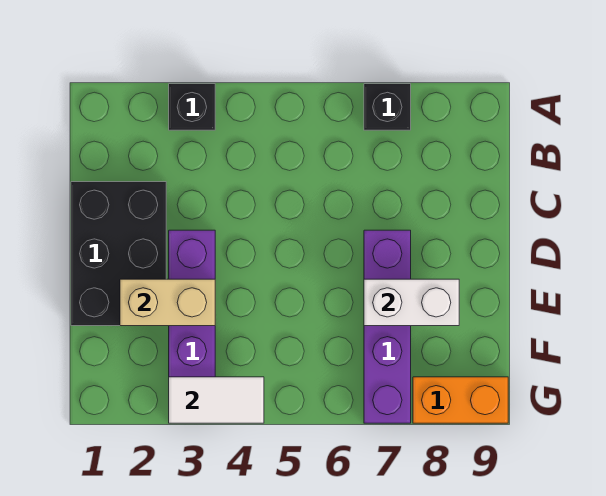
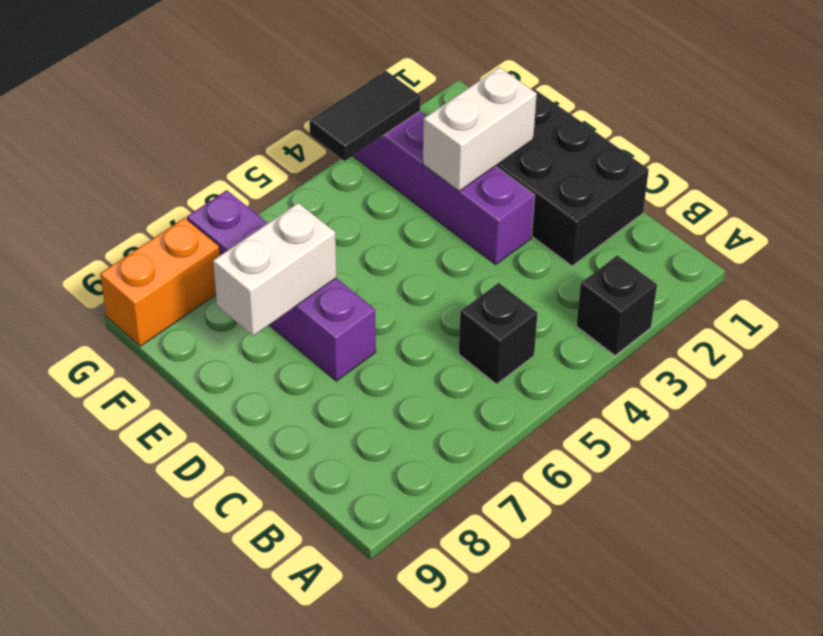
black brick A7 level 1 -> black brick B5 level 1
tan brick E2:E3 level 2 -> white brick E2:E3 level 2
white tile G3:G4 level 2 -> black tile G3:G4 level 2

